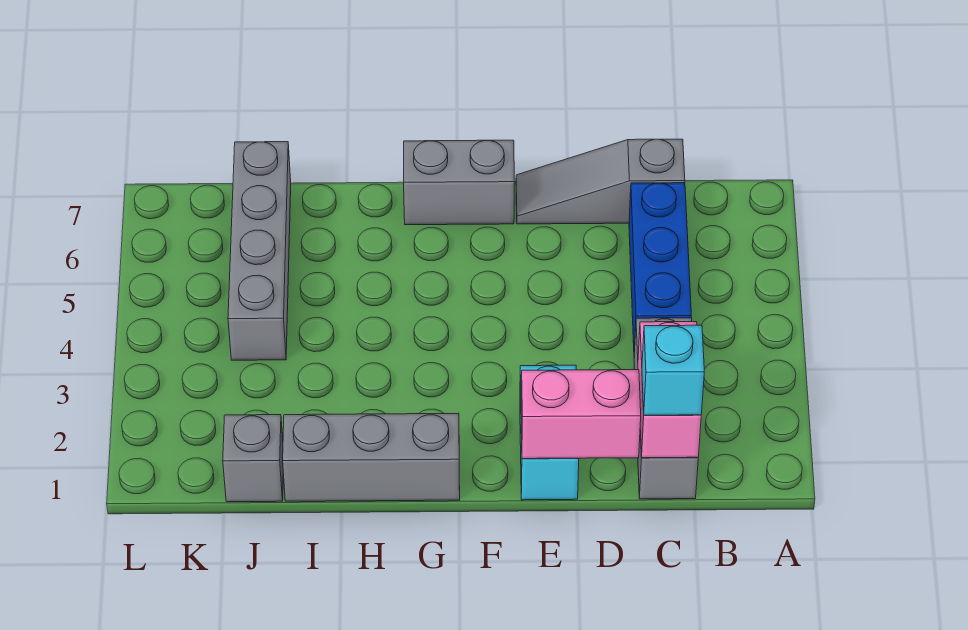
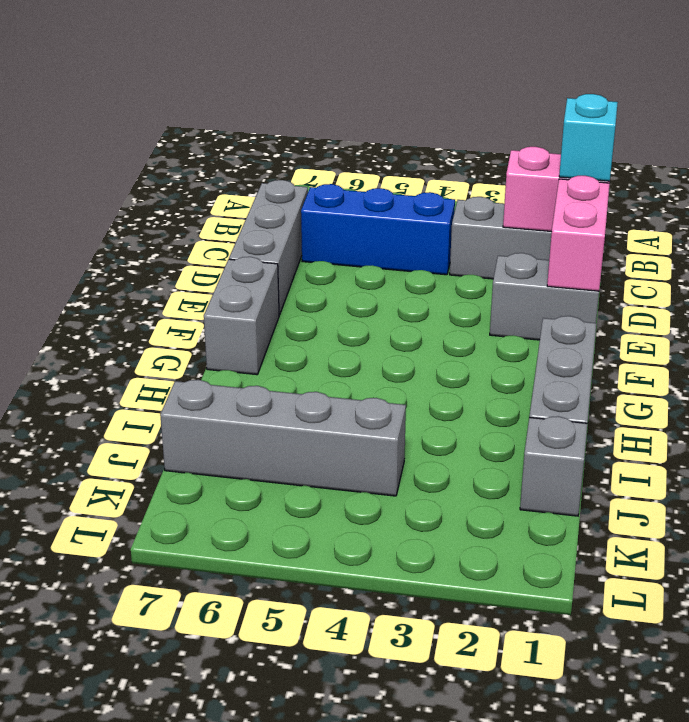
grey slope C7:E7 level 1 top C -> grey brick C7:E7 level 1
cyan brick E1:E2 level 1 -> grey brick E1:E2 level 1

